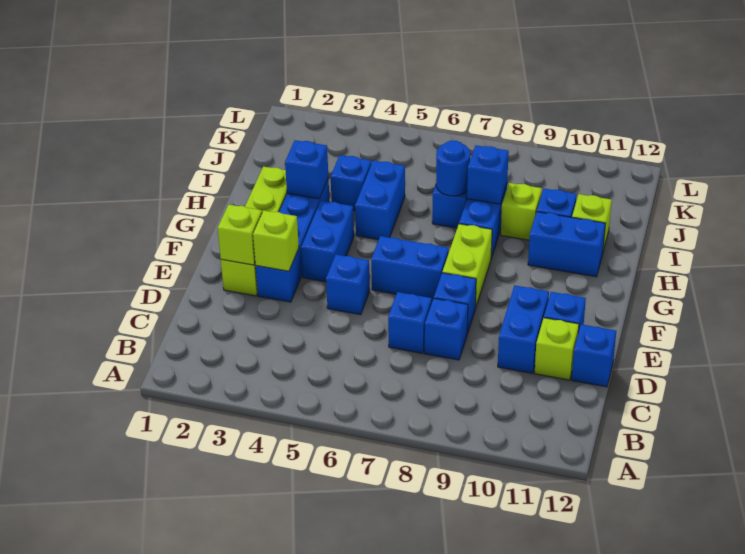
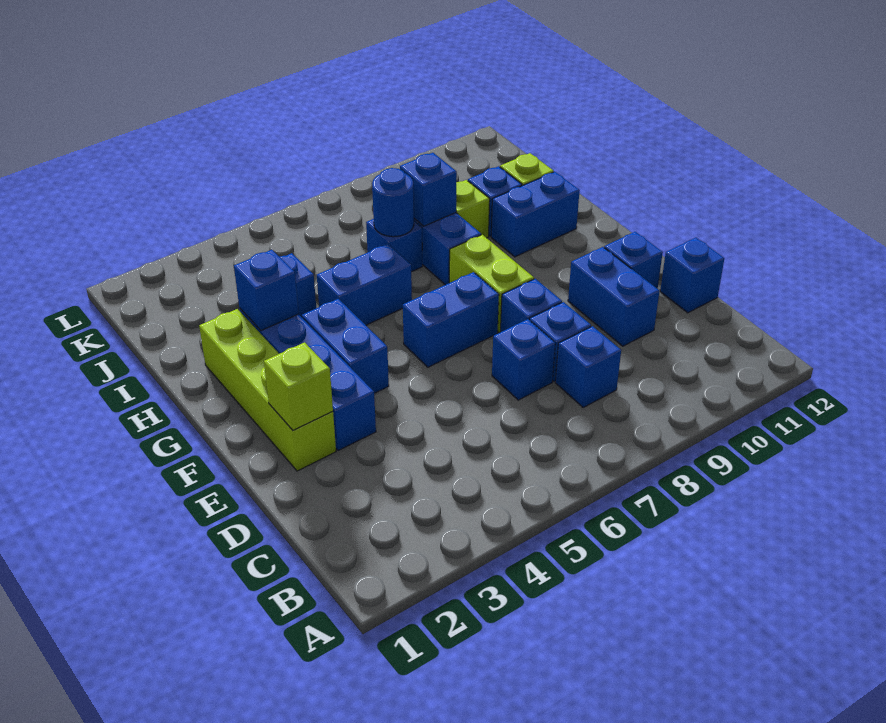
lime brick D11 level 1 -> none
lime brick E3 level 2 -> none
blue brick E5 level 1 -> blue brick C8 level 1
blue brick H5:I5 level 1 -> blue brick H5:H6 level 1

